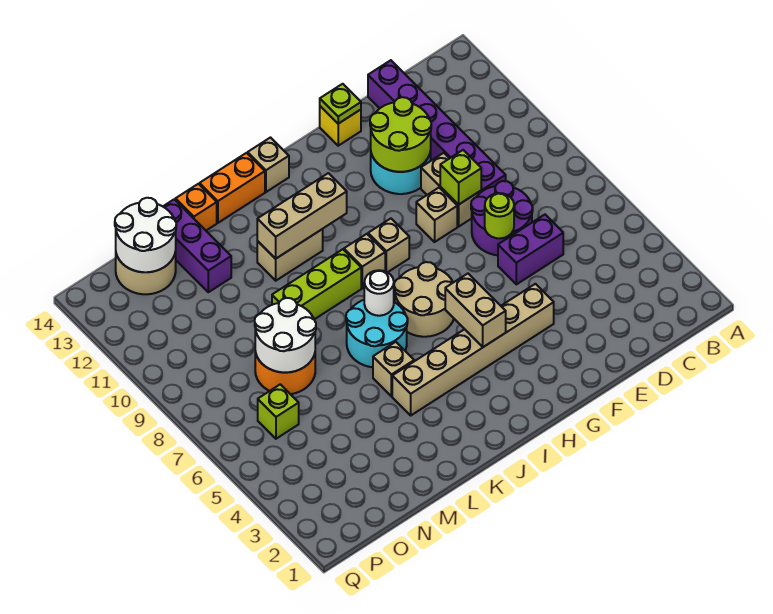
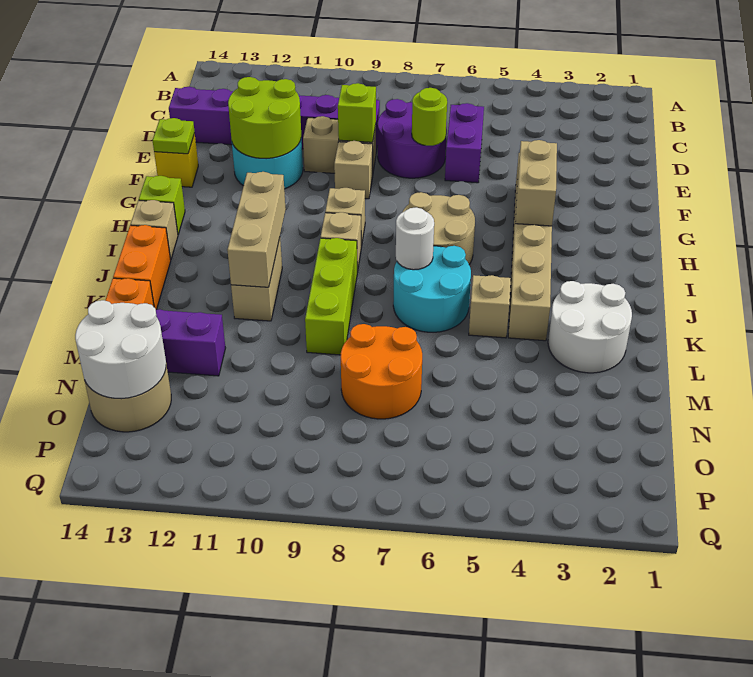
tan brick H4:H5 level 2 -> tan brick G4:H4 level 2
white round brick M7:N8 level 2 -> white round brick K2:L3 level 1
lime brick O6 level 1 -> lime brick H14 level 1

